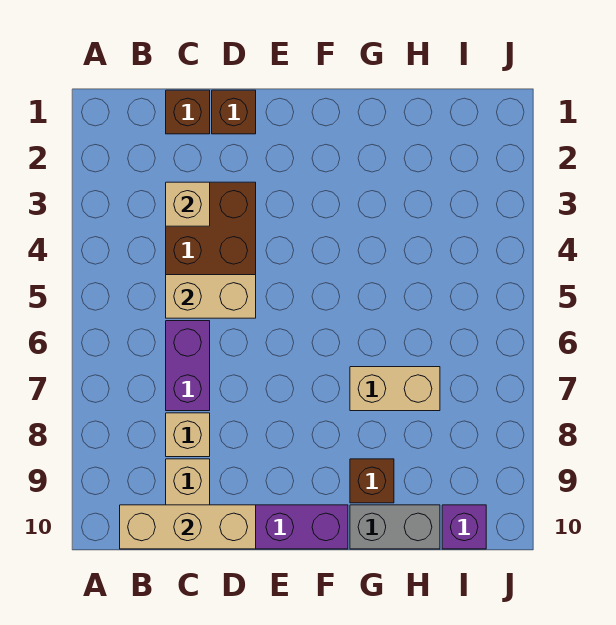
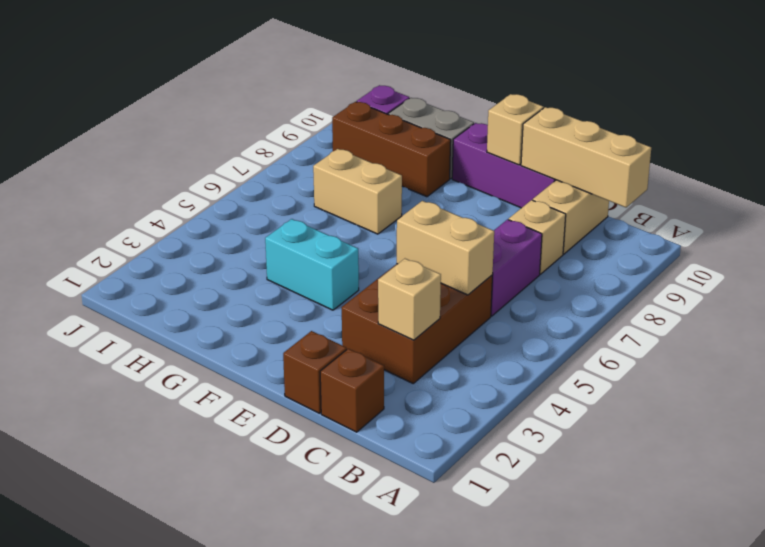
none -> tan brick E10 level 2
none -> cyan brick F4:G4 level 1
brown brick G9 level 1 -> brown brick G9:I9 level 1

